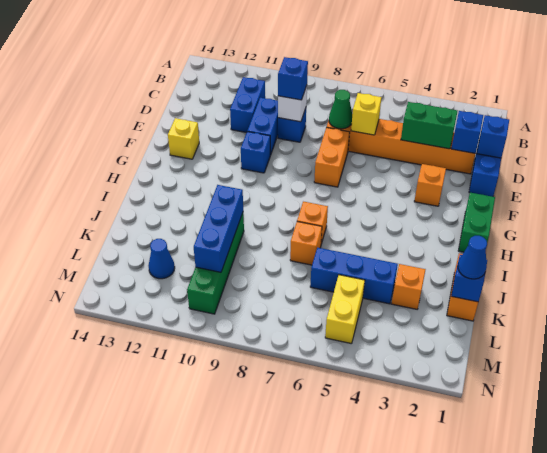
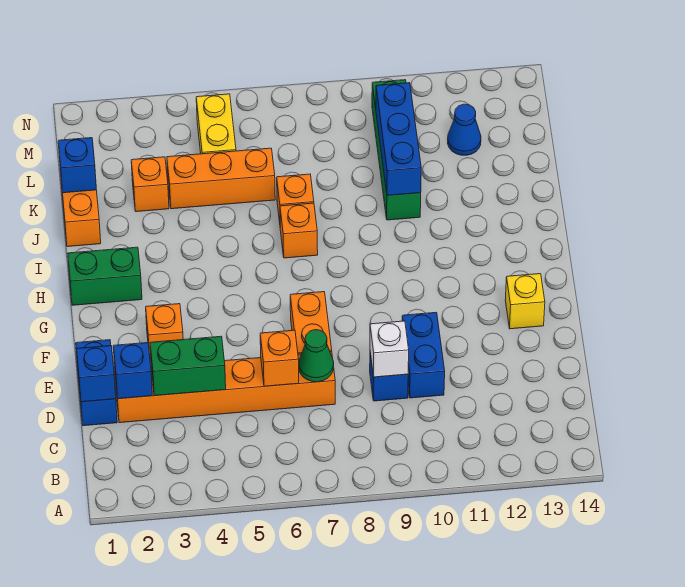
blue brick C11:D11 level 1 -> none
yellow brick D6 level 2 -> orange brick D6 level 2
blue brick D9 level 3 -> none
blue brick F10 level 1 -> none
green brick G1:H1 level 1 -> green brick H1:H2 level 1
blue cone K1 level 3 -> none
blue brick K4:K6 level 1 -> orange brick K4:K6 level 1

